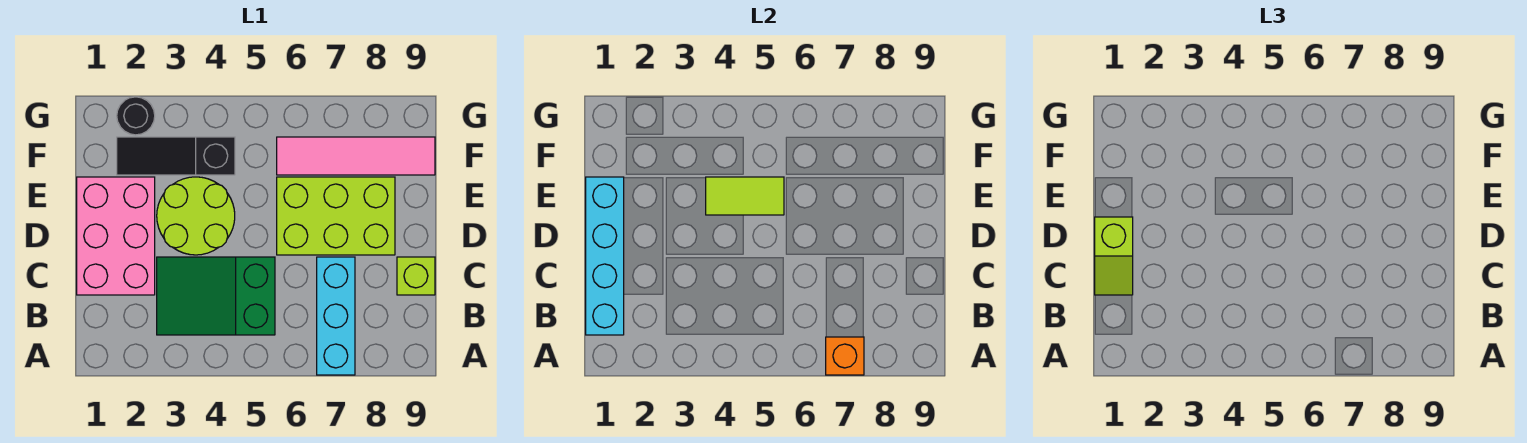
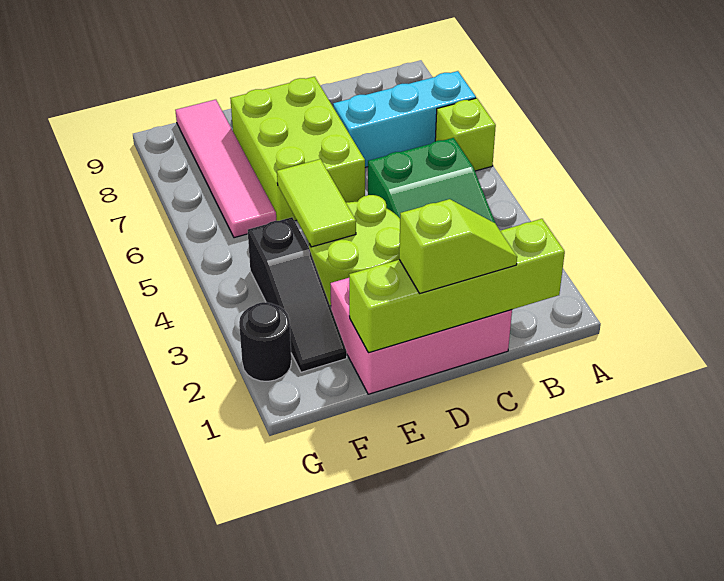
orange brick A7 level 2 -> none
cyan brick B1:E1 level 2 -> lime brick B1:E1 level 2
lime brick C9 level 1 -> lime brick A6 level 1

